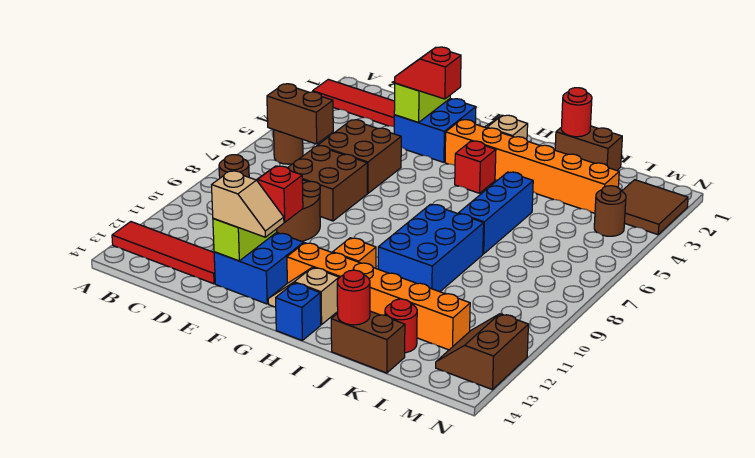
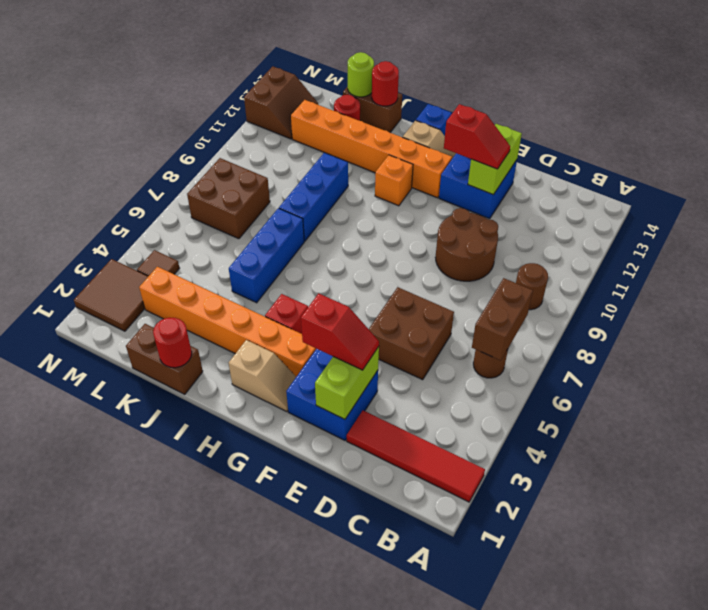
red tile A13:D13 level 1 -> none
brown brick B6:C6 level 2 -> brown brick B6:B7 level 2
brown brick D7:E8 level 1 -> brown brick L7:M8 level 1
tan slope E13:F13 level 3 top E -> none
blue brick I8:J10 level 1 -> blue brick J8:J10 level 1
none -> lime round brick K14 level 2
brown round brick M4 level 1 -> brown tile M4 level 1

